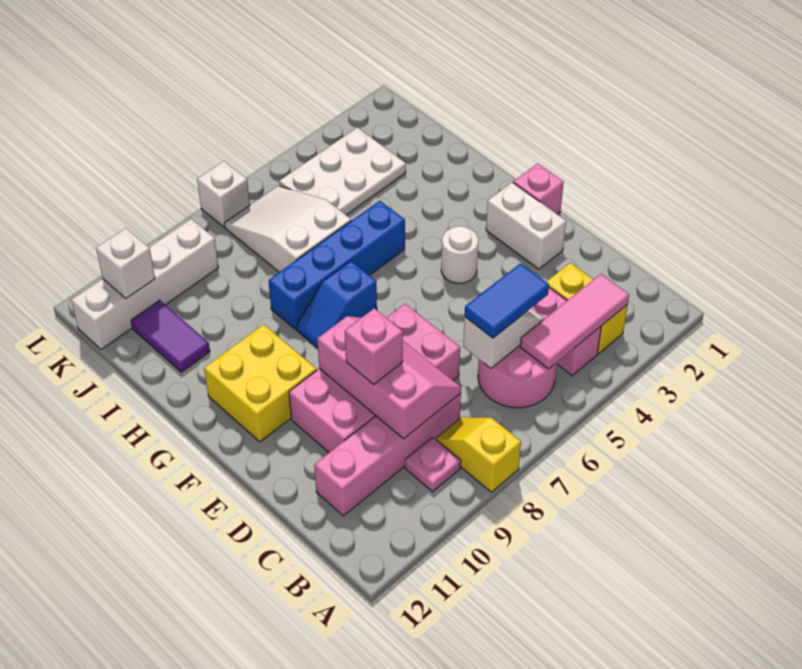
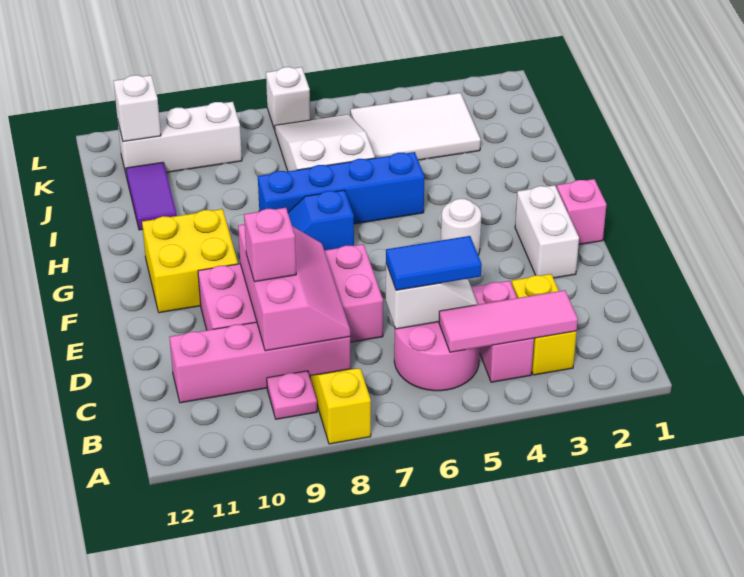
white plate J3:K5 level 1 -> white tile J3:K5 level 1
white brick K9:K12 level 1 -> white brick K9:K11 level 1

